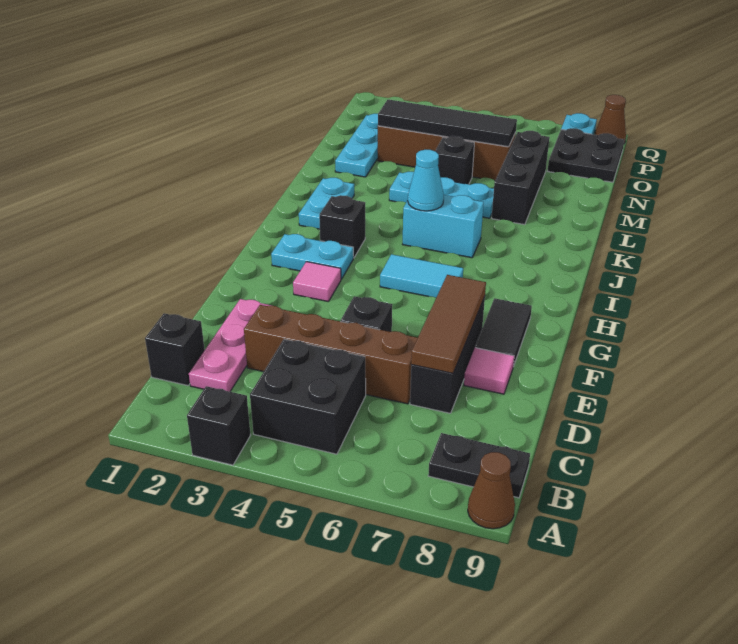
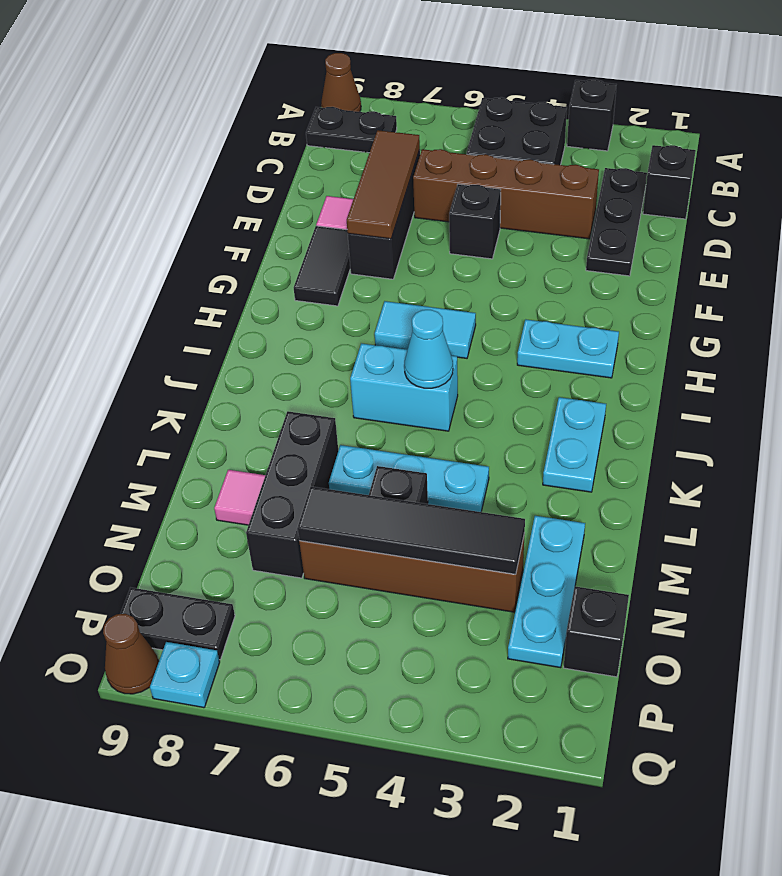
pink plate C2:E2 level 1 -> black plate C2:E2 level 1
pink tile G3 level 1 -> pink tile M8 level 1
black brick I3 level 1 -> black brick O1 level 1
black plate O8:P9 level 1 -> black plate P8:P9 level 1

